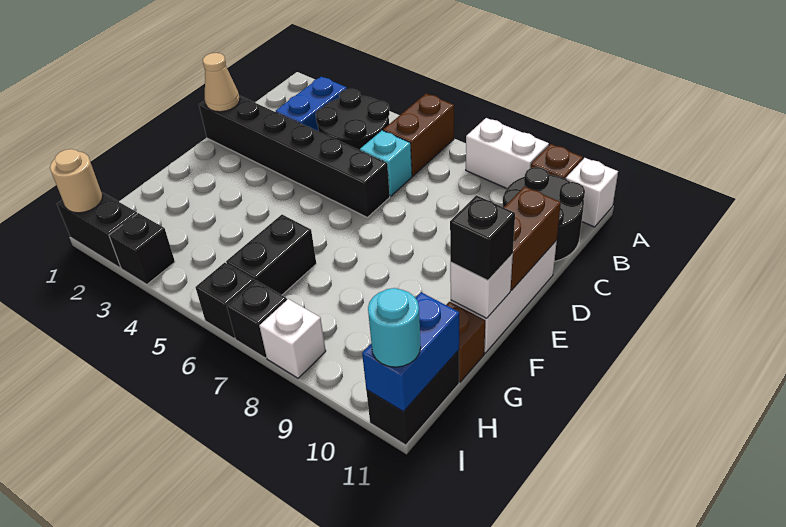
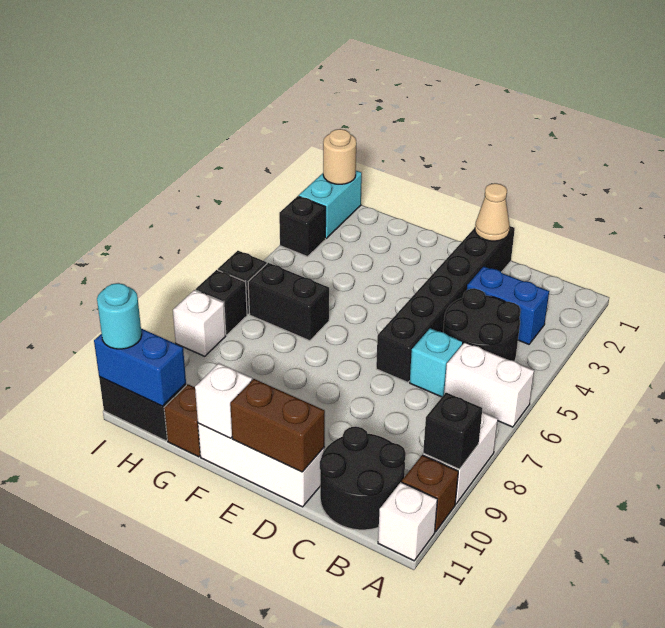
brown brick A6:B6 level 1 -> white brick A6:B6 level 1
black brick F11 level 3 -> black brick A9 level 2
black brick I1:I2 level 1 -> cyan brick I1:I2 level 1

